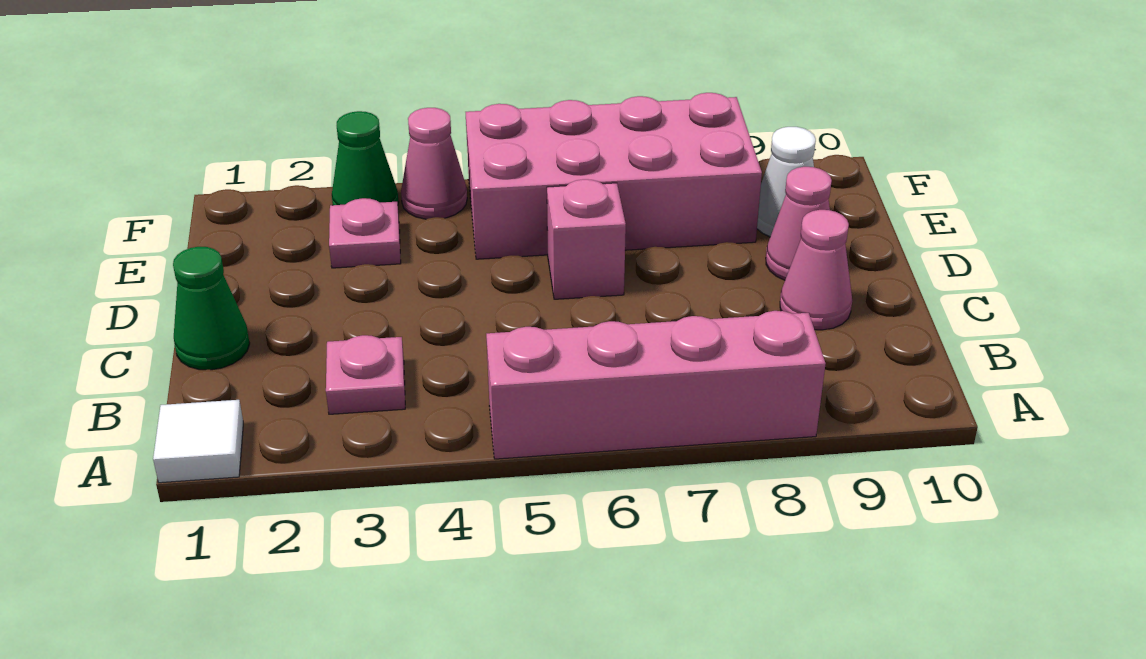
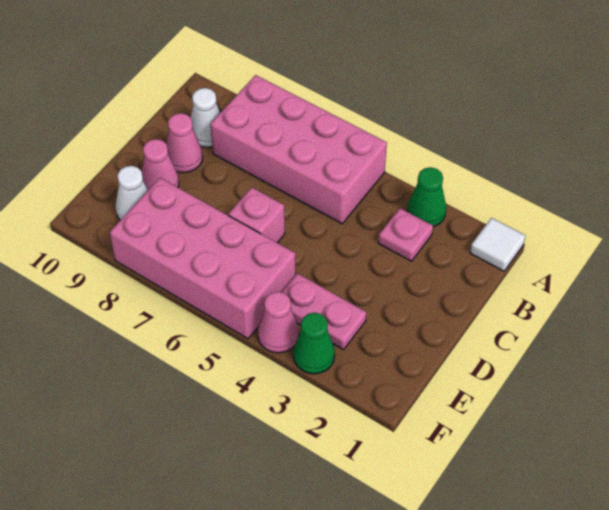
pink brick A5:A8 level 1 -> pink brick A5:B8 level 1
none -> white cone B9 level 1
green cone C1 level 1 -> green cone A3 level 1
pink plate E3 level 1 -> pink plate E3:E4 level 1

